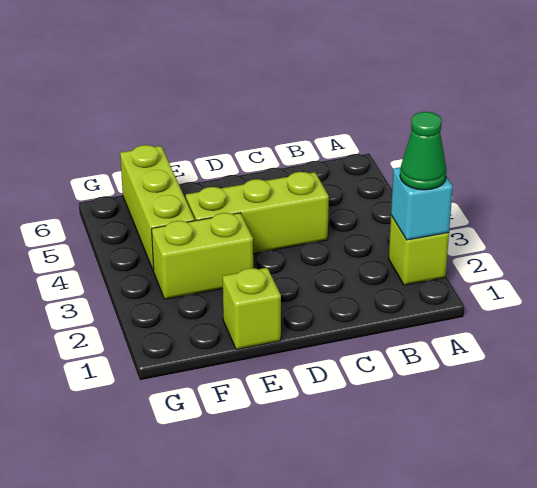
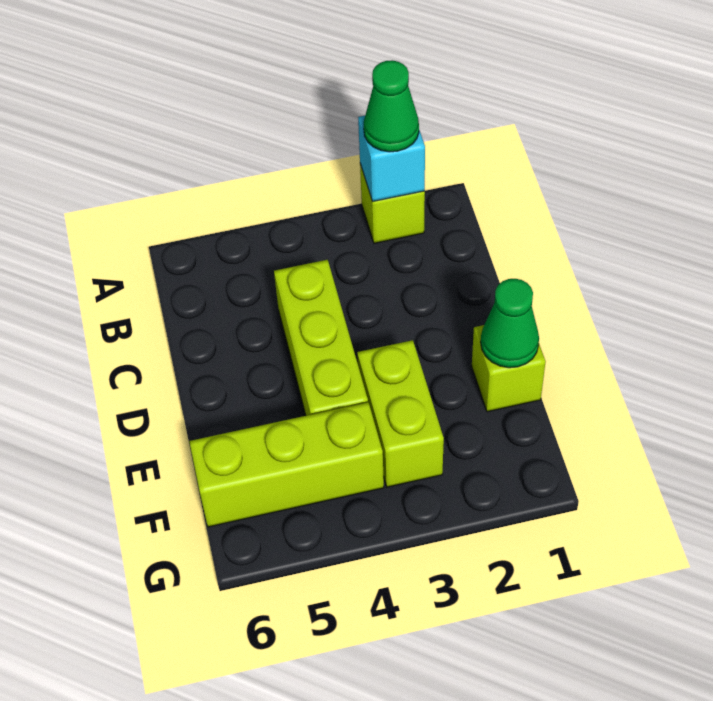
none -> green cone E1 level 2

